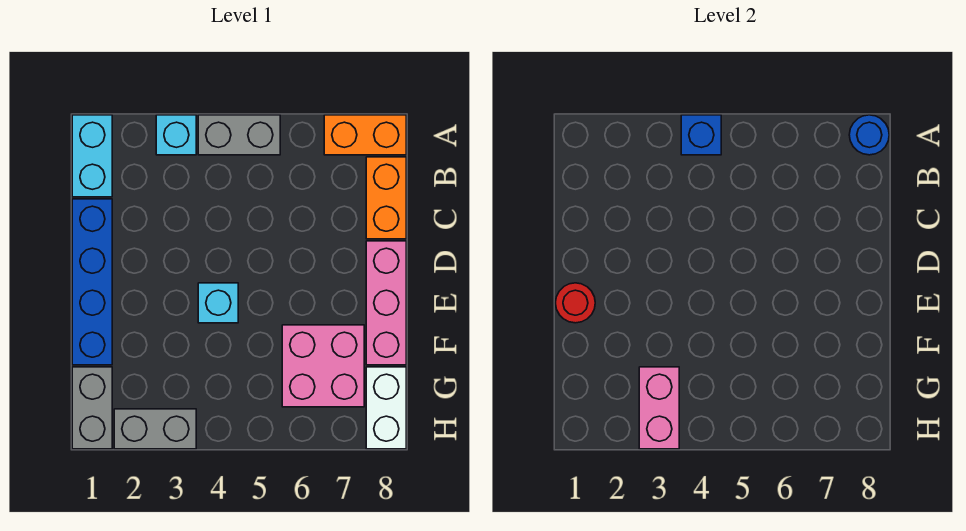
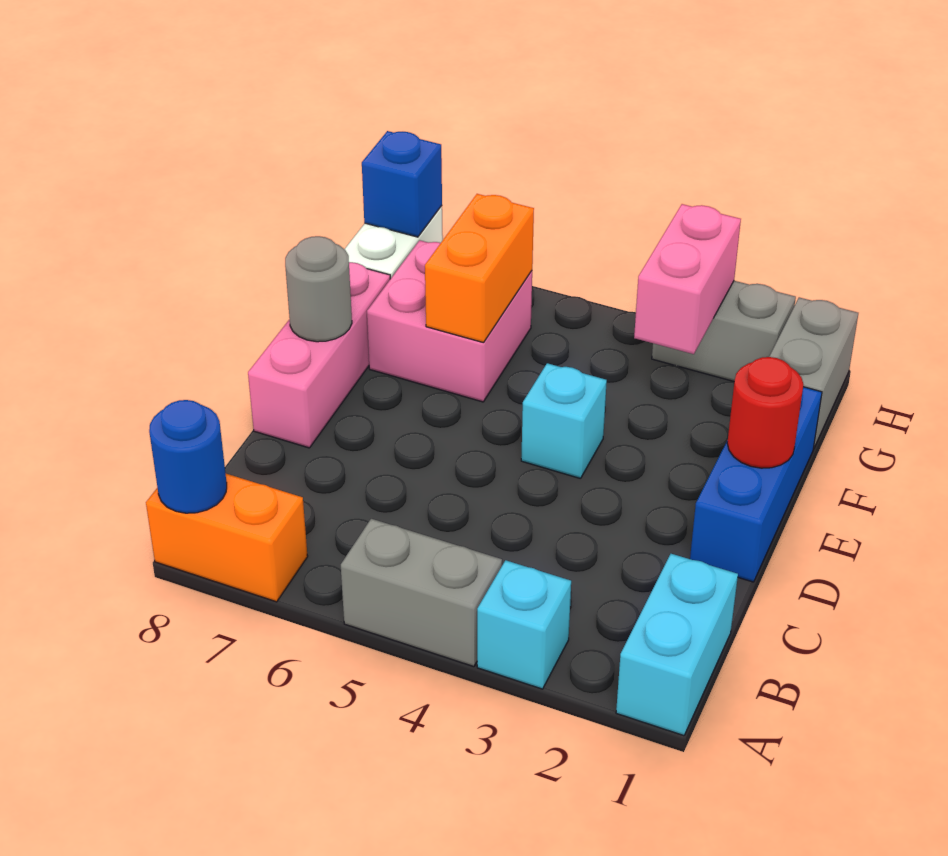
blue brick A4 level 2 -> blue brick H8 level 2
orange brick B8:C8 level 1 -> orange brick F6:G6 level 2
blue brick C1:F1 level 1 -> blue brick D1:F1 level 1
none -> grey round brick E8 level 2

